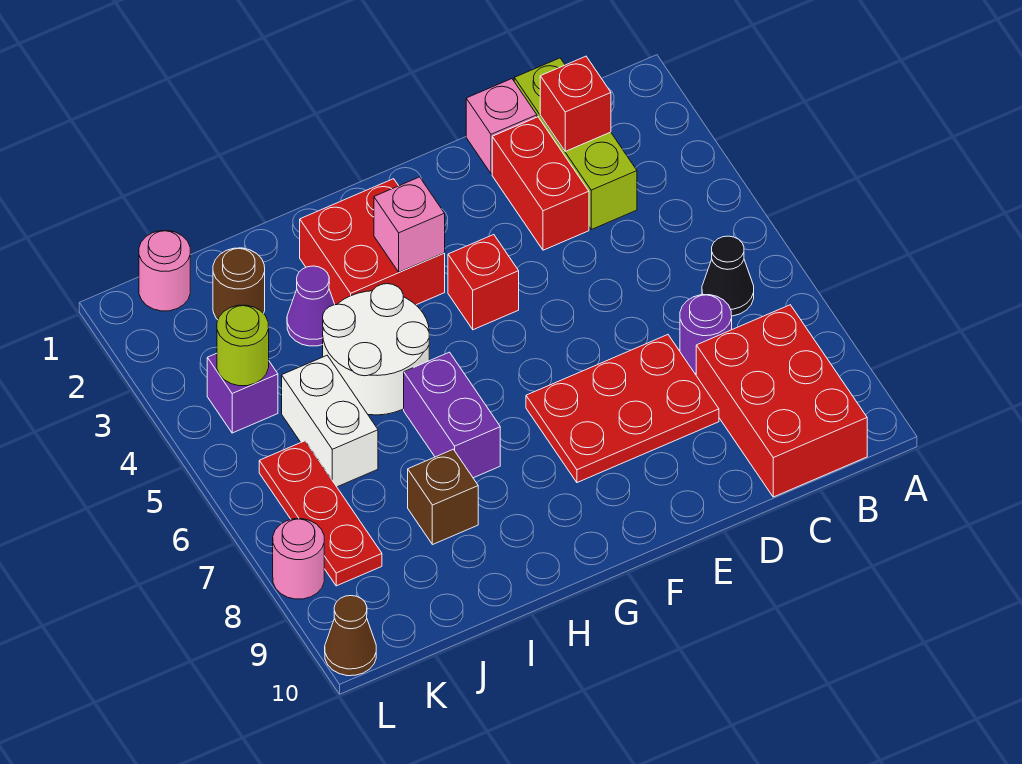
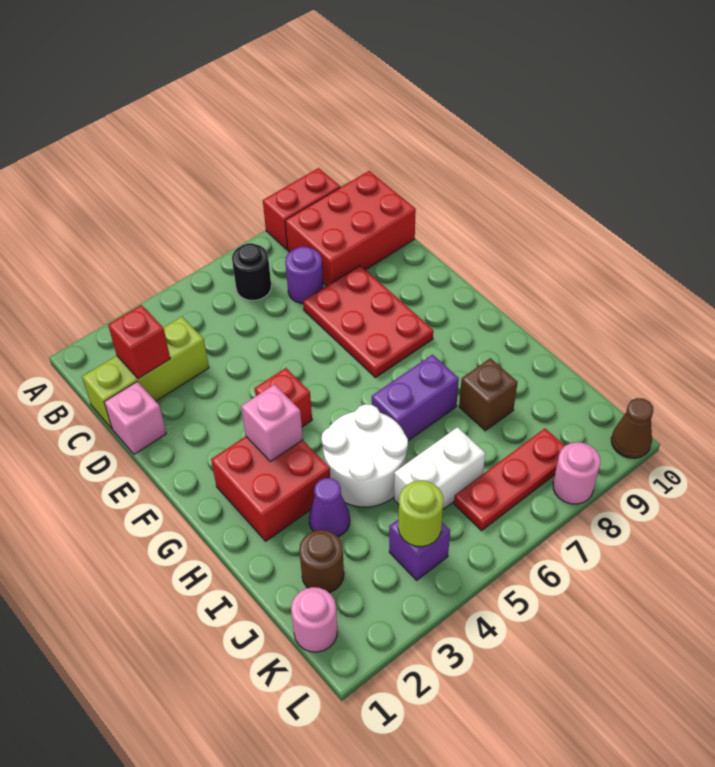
black cone B6 level 1 -> black round brick B6 level 1
red brick D2:D3 level 1 -> red brick A8:A9 level 1

